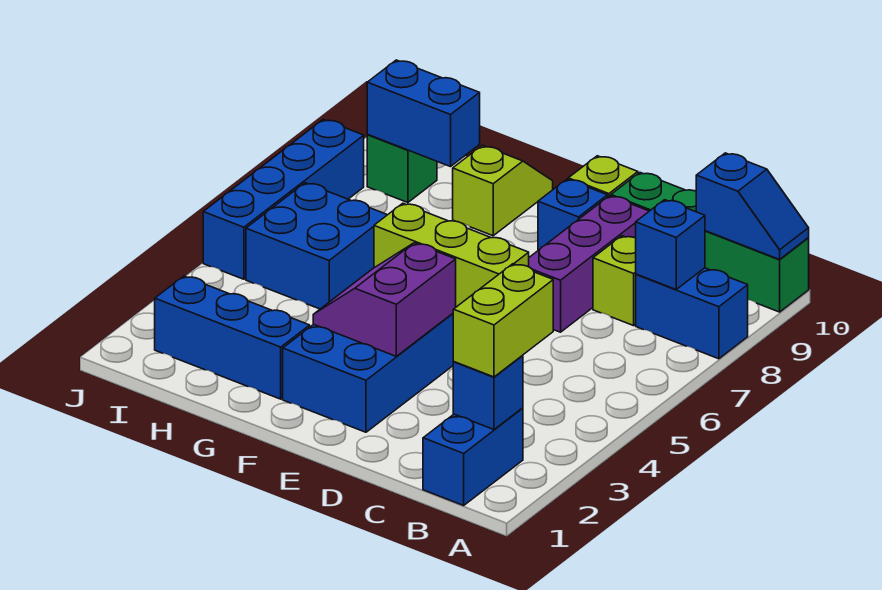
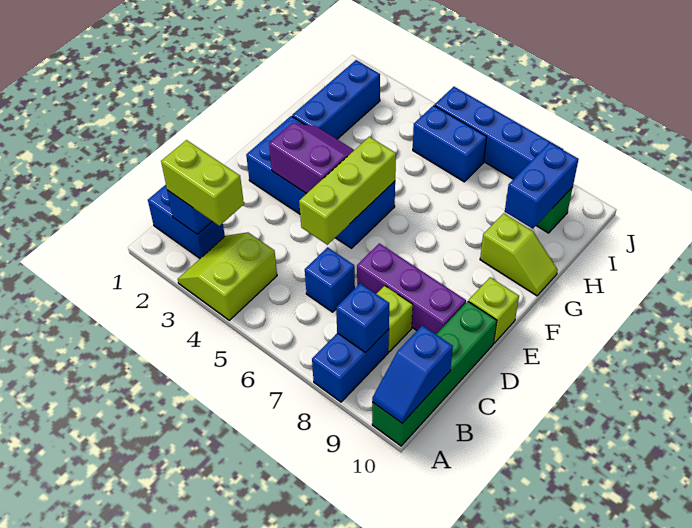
none -> lime slope A3:B4 level 1 top 4
blue brick E9 level 1 -> blue brick C6 level 1
blue brick H5:I6 level 1 -> blue brick I5:I6 level 1

